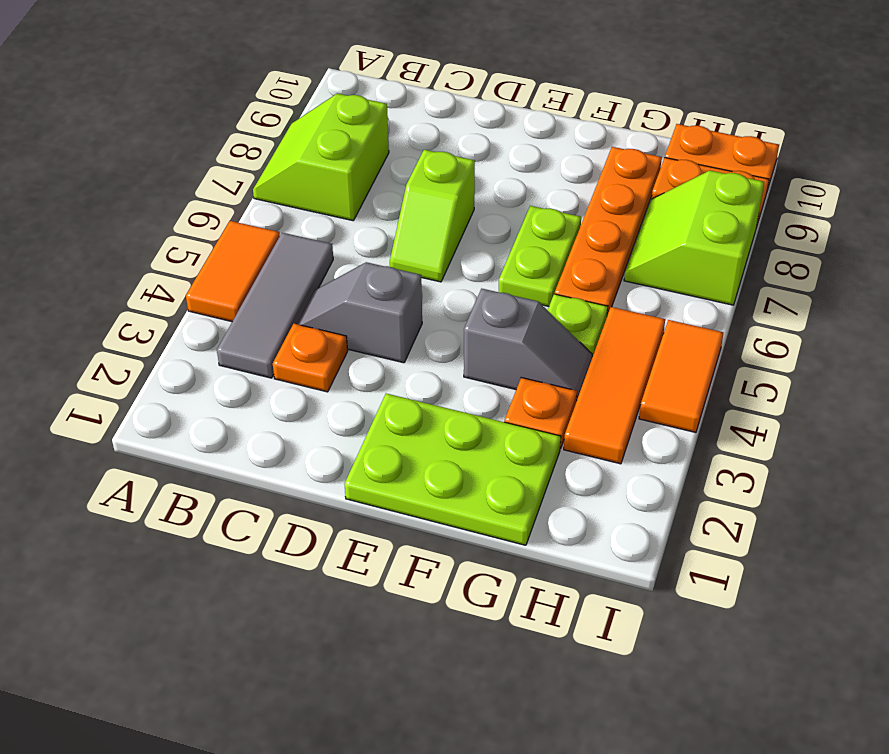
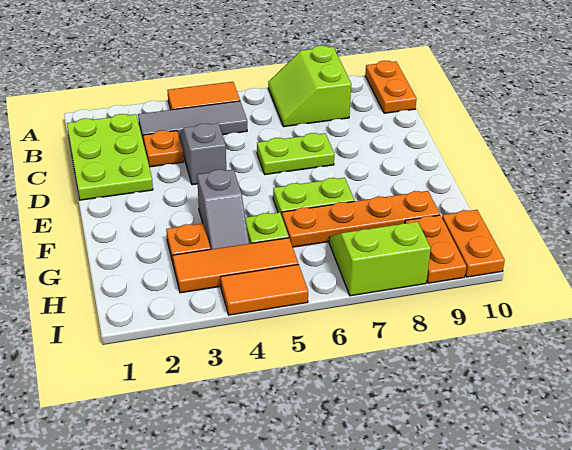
lime slope A7:B8 level 1 top B -> lime slope A7:B8 level 1 top 8
none -> orange plate A10:B10 level 1
lime slope D6:D7 level 1 top 7 -> lime plate D6:D7 level 1
lime plate E1:G2 level 1 -> lime plate B1:D2 level 1

